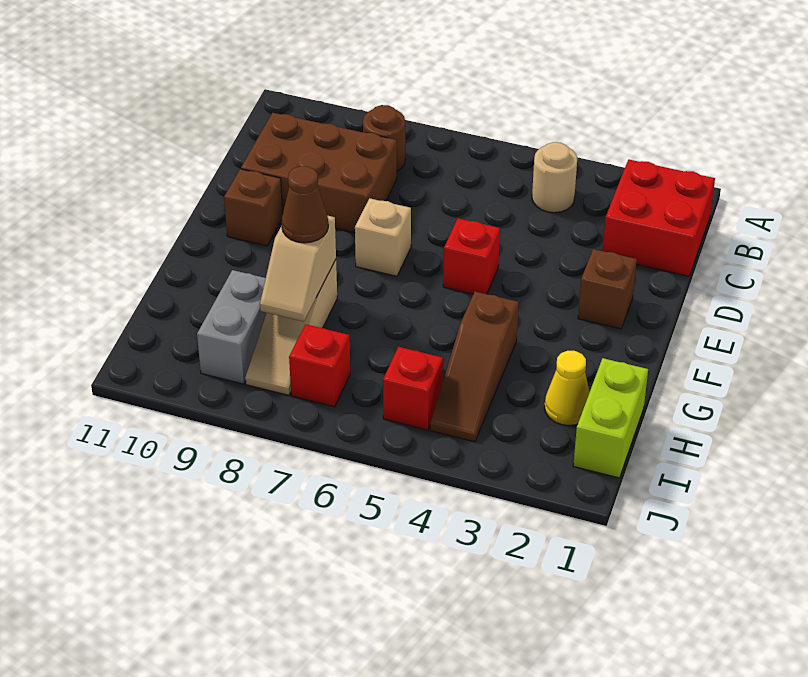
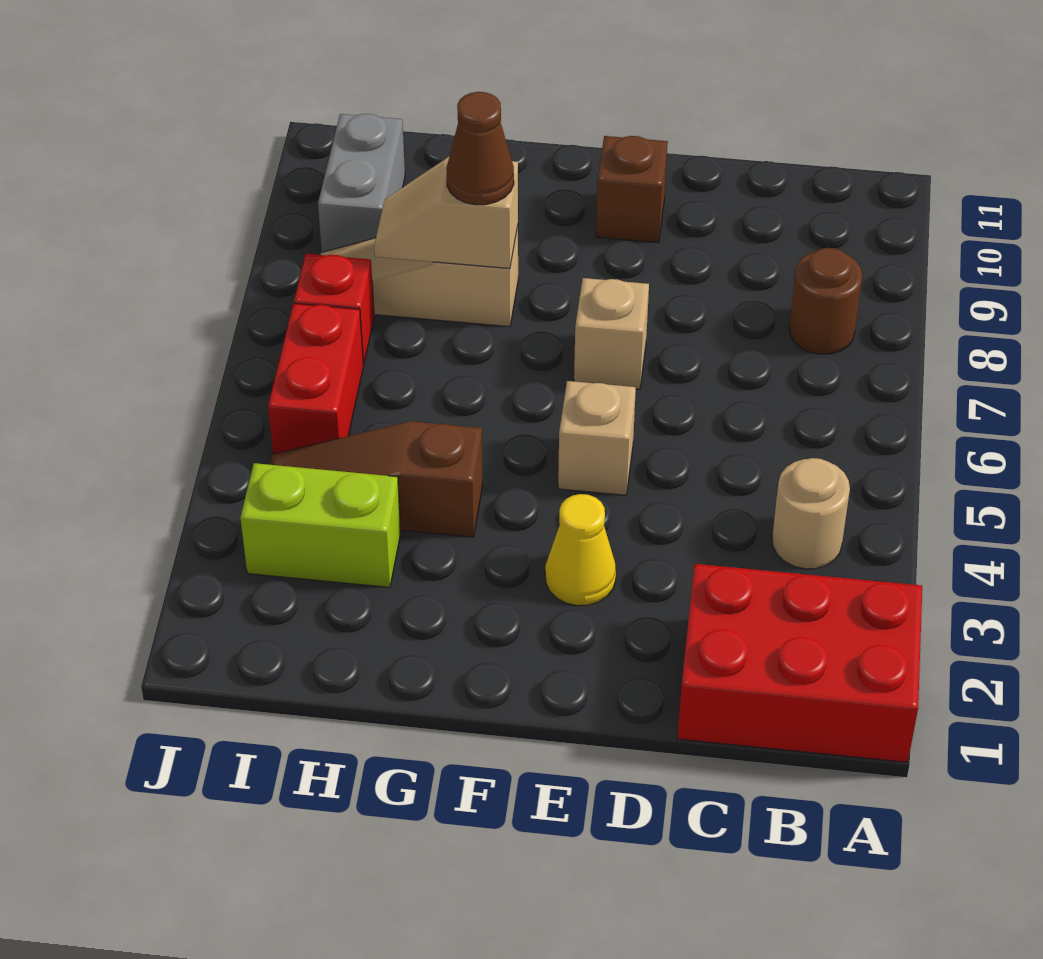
red brick B1:C2 level 1 -> red brick A1:C2 level 1
brown brick C8:D10 level 1 -> none
brown brick E2 level 1 -> none
red brick E5 level 1 -> tan brick E5 level 1
lime brick H1:I1 level 1 -> lime brick H3:I3 level 1
yellow cone H2 level 1 -> yellow cone E3 level 1
grey brick H9:I9 level 1 -> grey brick I9:I10 level 1
red brick I5 level 1 -> red brick I5:I6 level 1

